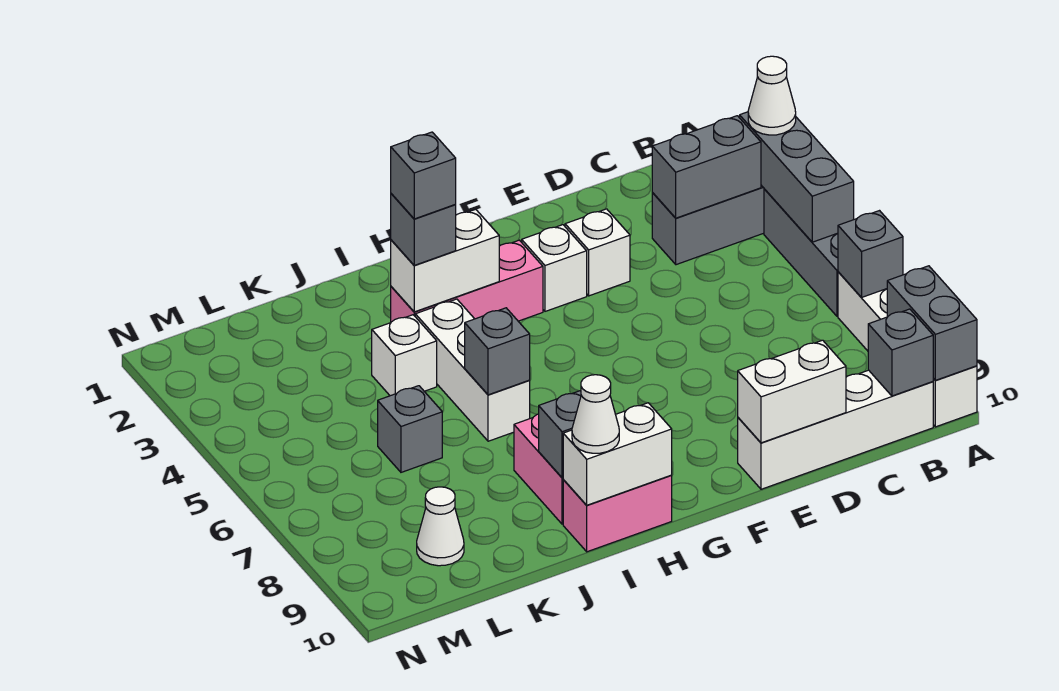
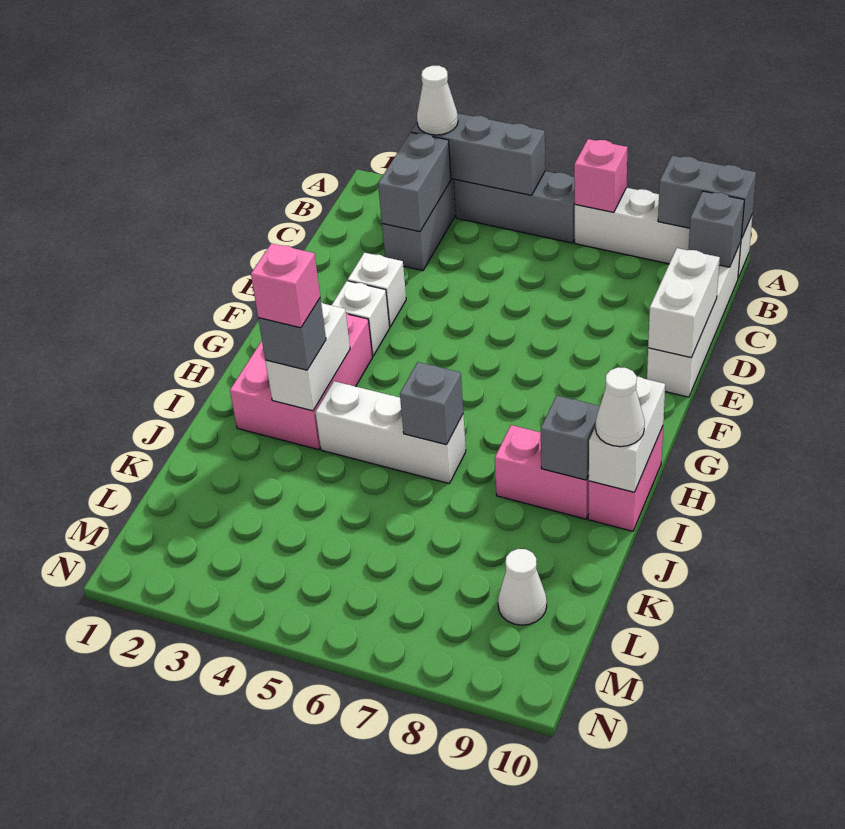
grey brick A7 level 2 -> pink brick A7 level 2
pink brick G3:I3 level 1 -> pink brick G2:I3 level 1
grey brick I3 level 4 -> pink brick I3 level 4
white brick J4 level 1 -> none
grey brick K6 level 1 -> none

